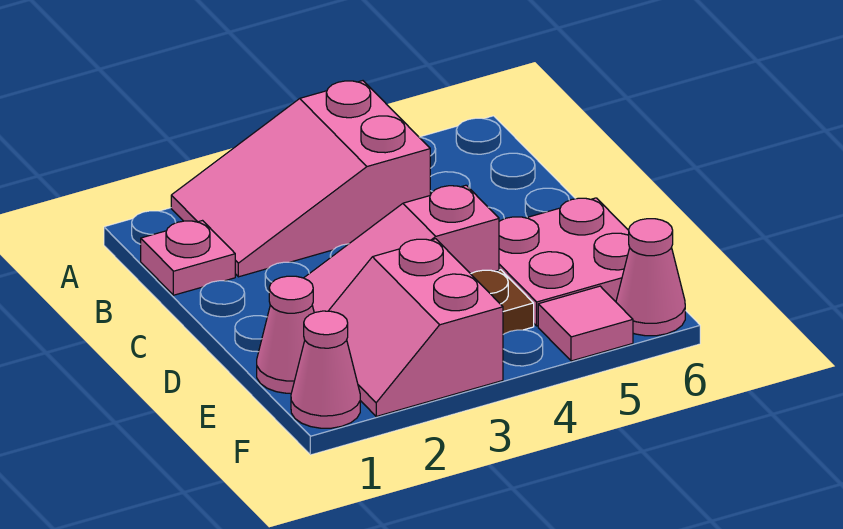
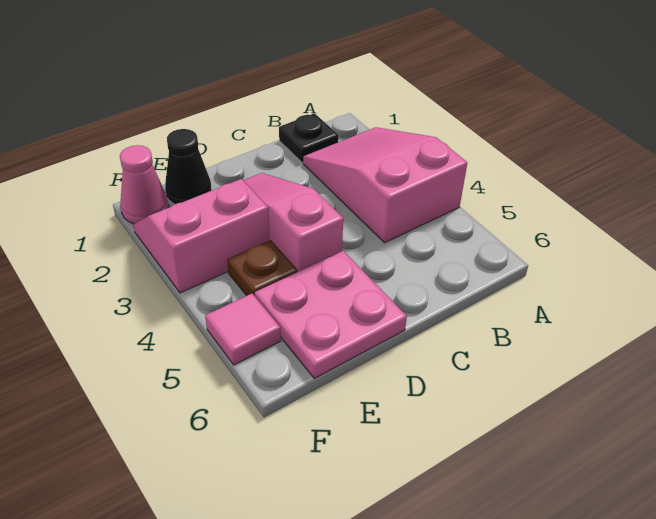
pink plate B1 level 1 -> black plate B1 level 1
pink cone E1 level 1 -> black cone E1 level 1
pink cone F6 level 1 -> none

